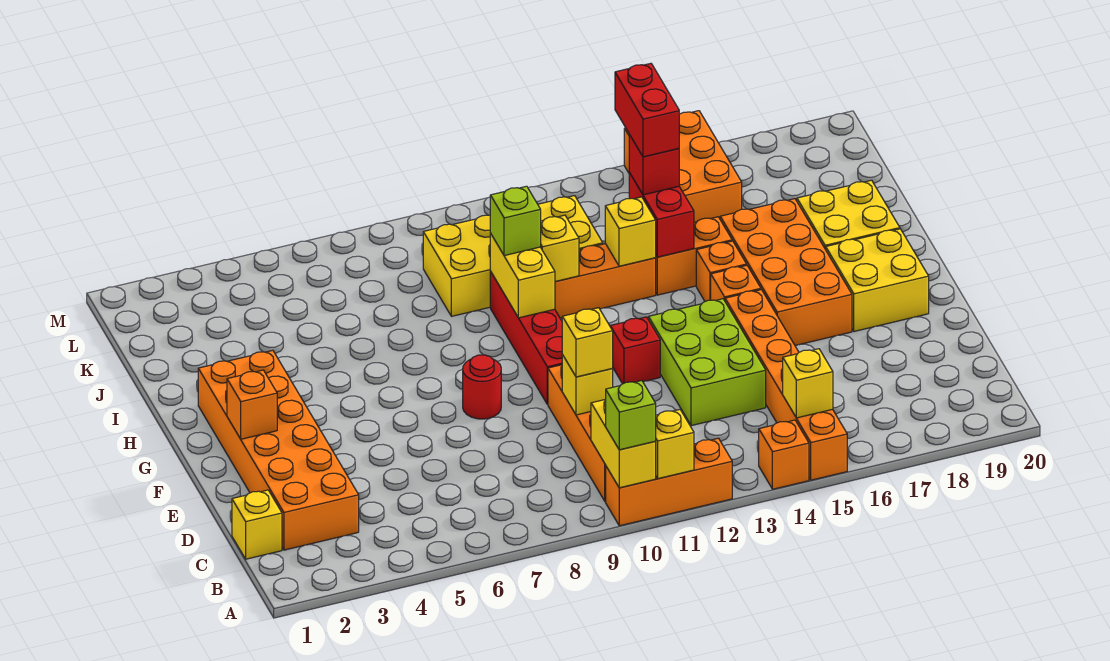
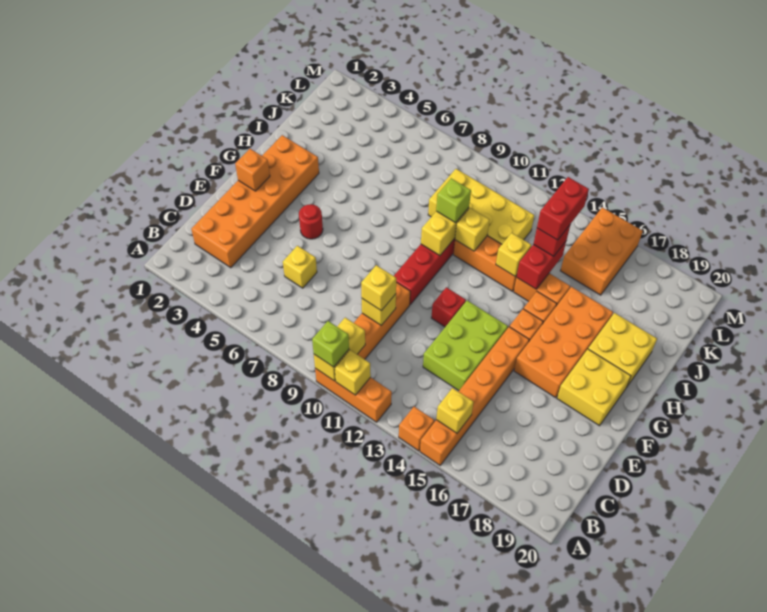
yellow brick C1 level 1 -> yellow brick D6 level 1
red round brick F8 level 1 -> red round brick F5 level 1

